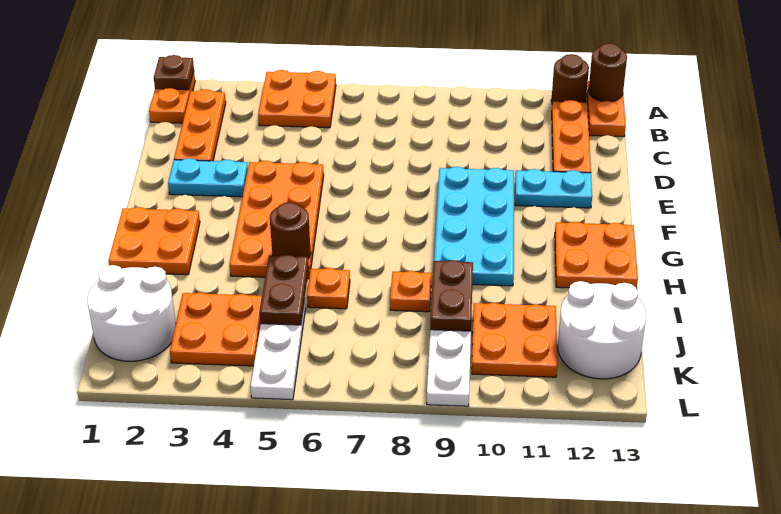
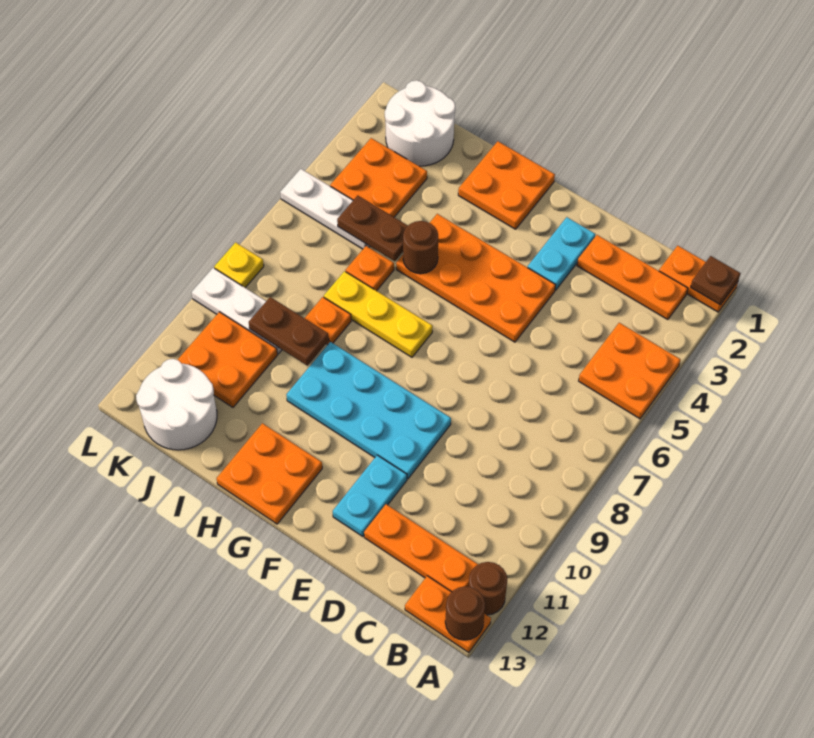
none -> yellow plate G7:I7 level 1
none -> yellow plate L8 level 1

